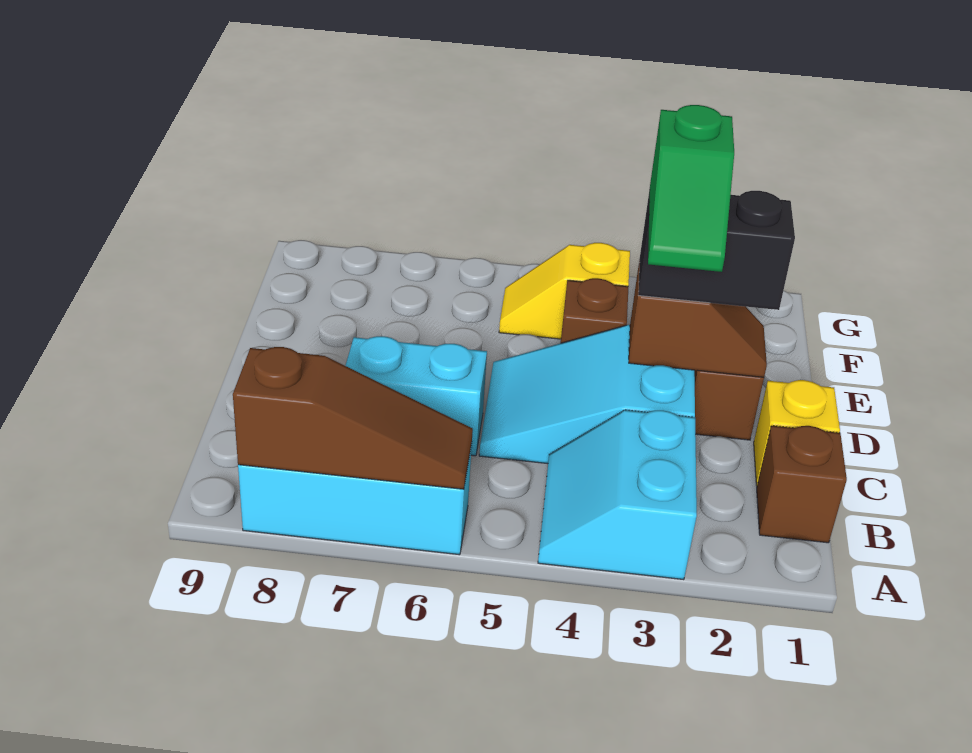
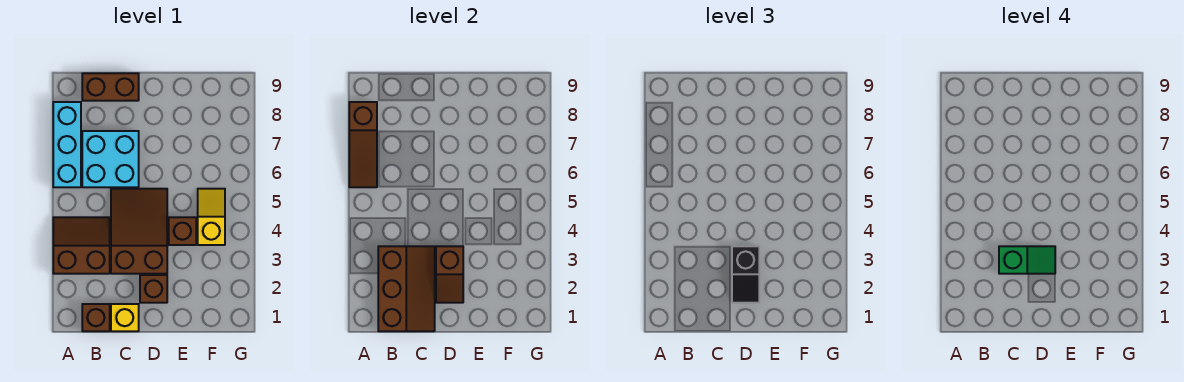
cyan slope A3:B4 level 1 top 3 -> brown slope A3:B4 level 1 top 3
none -> brown slope B1:C3 level 2 top B
none -> brown brick B9:C9 level 1
cyan slope C3:D5 level 1 top 3 -> brown slope C3:D5 level 1 top 3
green slope C3:D3 level 4 top D -> green slope C3:D3 level 4 top C
cyan brick C6:C7 level 1 -> cyan brick B6:C7 level 1
black brick D2:D3 level 3 -> black slope D2:D3 level 3 top 3

